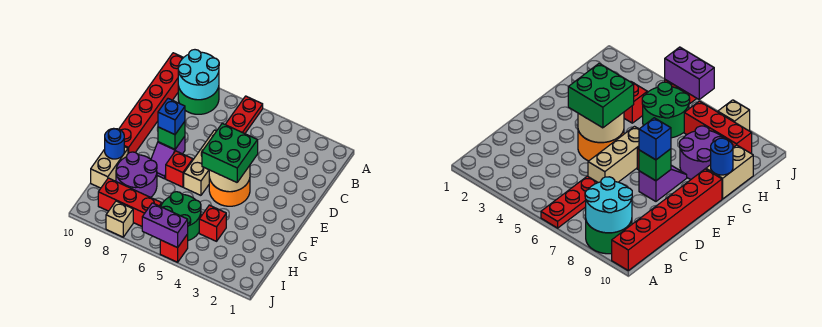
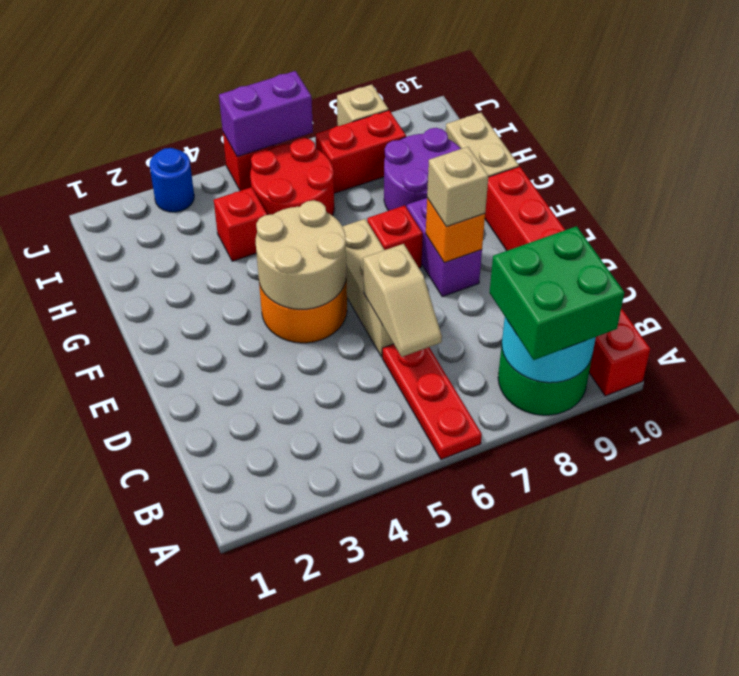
none -> tan slope C6:D6 level 2 top D
green brick E4:F5 level 3 -> green brick A8:B9 level 3
purple slope E8:F8 level 1 top E -> purple brick E8:F8 level 1
green brick E8 level 2 -> orange brick E8 level 2
blue brick E8 level 3 -> tan brick E8 level 3
blue round brick G10 level 2 -> blue round brick J3 level 1
green round brick H5:I6 level 1 -> red round brick H5:I6 level 1
red brick I7:I9 level 1 -> red brick I7:I8 level 1

